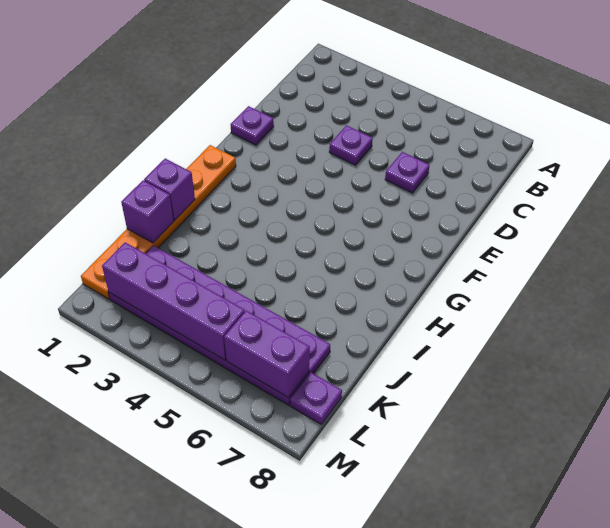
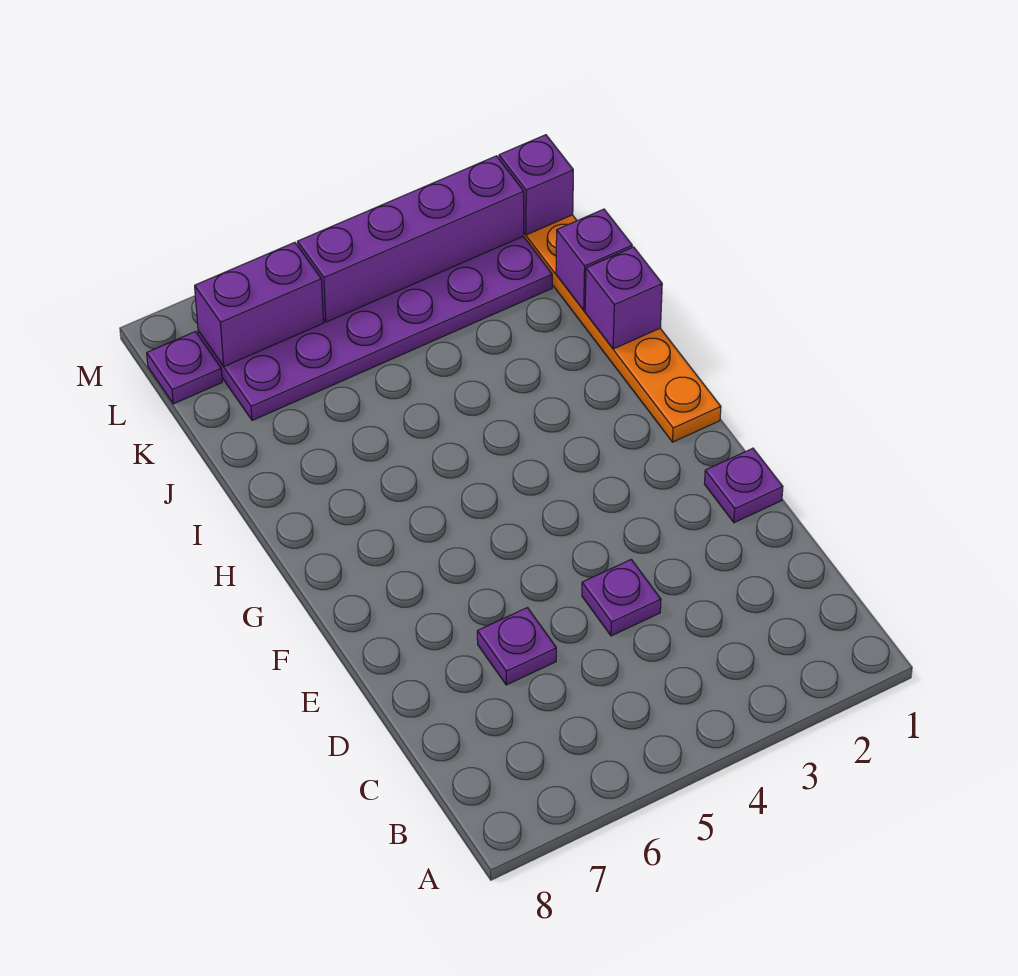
none -> purple brick L1 level 2

